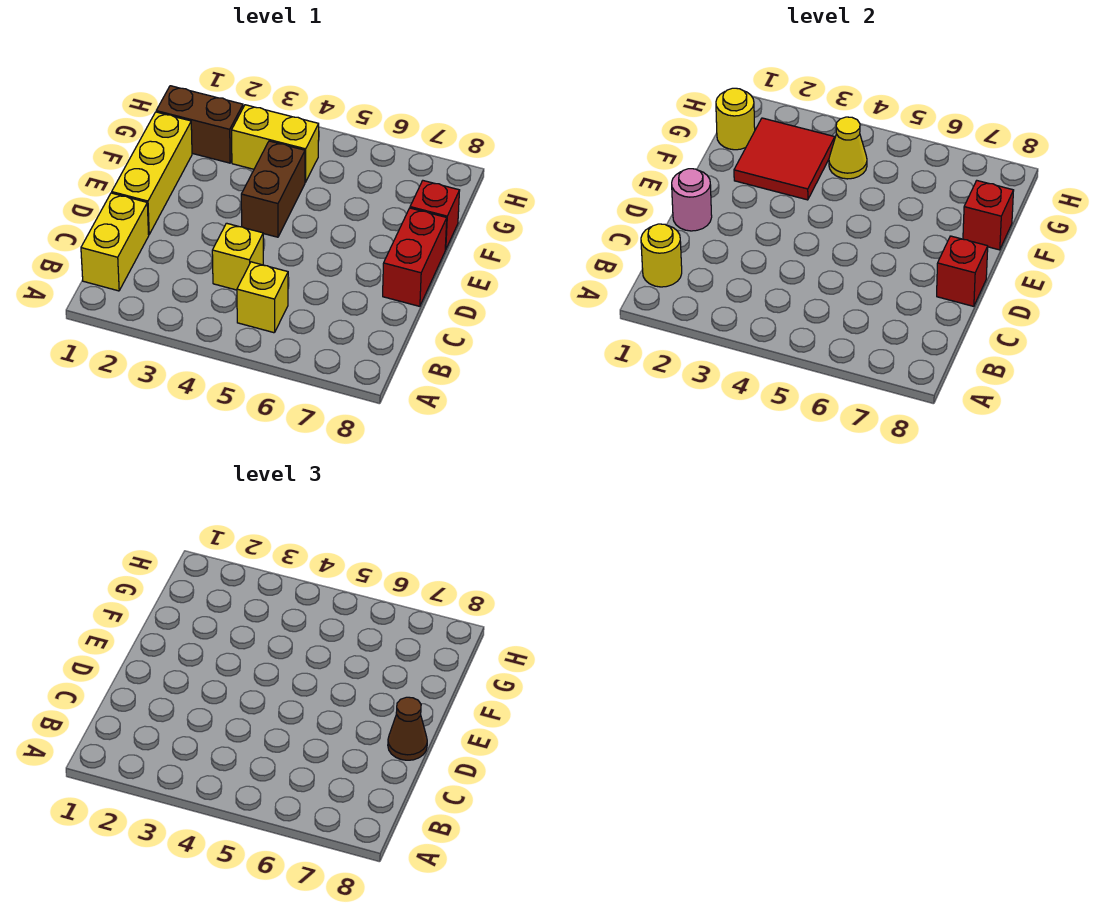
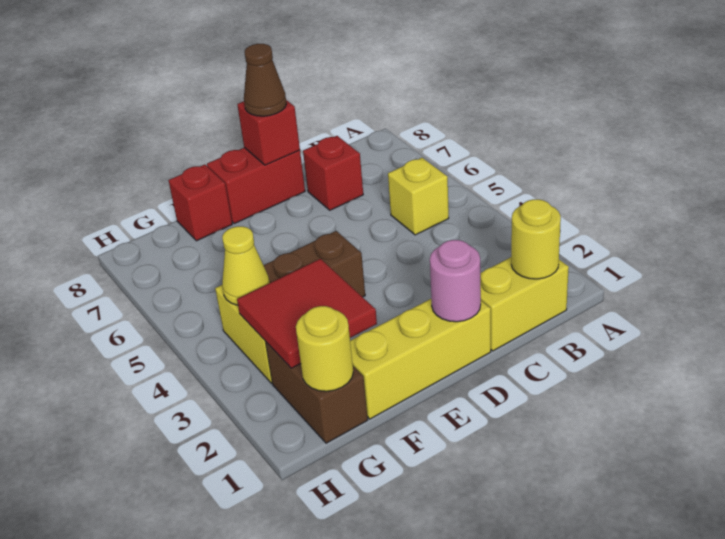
yellow brick C4 level 1 -> none
red brick F8 level 2 -> red brick C7 level 1

